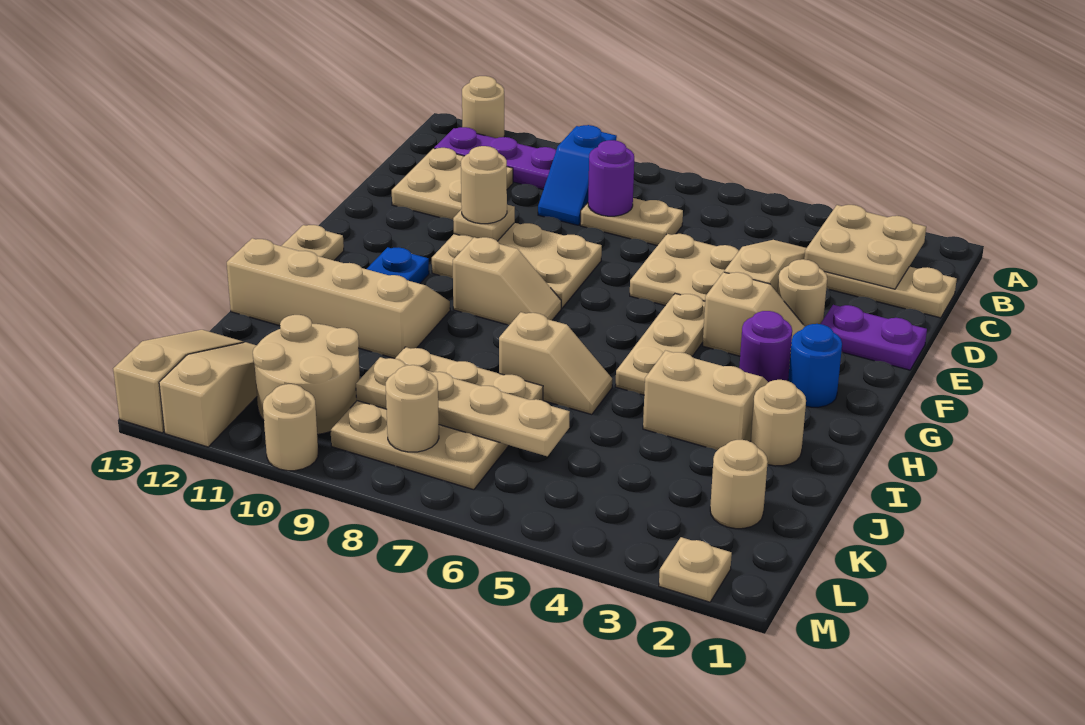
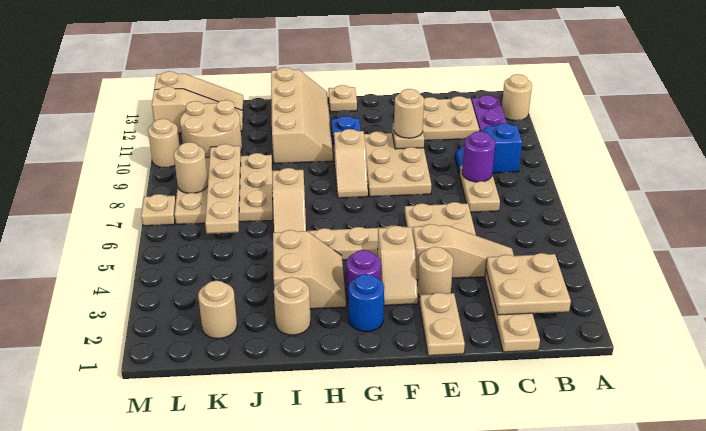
purple plate E1:E2 level 1 -> tan plate E1:E2 level 1
tan plate M2 level 1 -> tan plate M7 level 1

